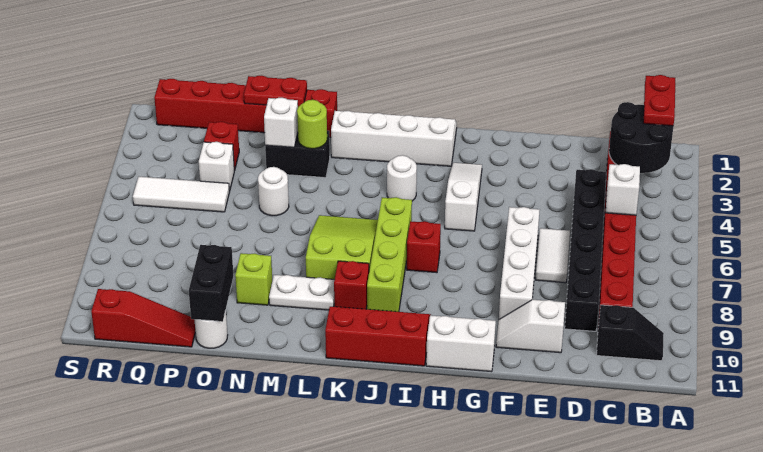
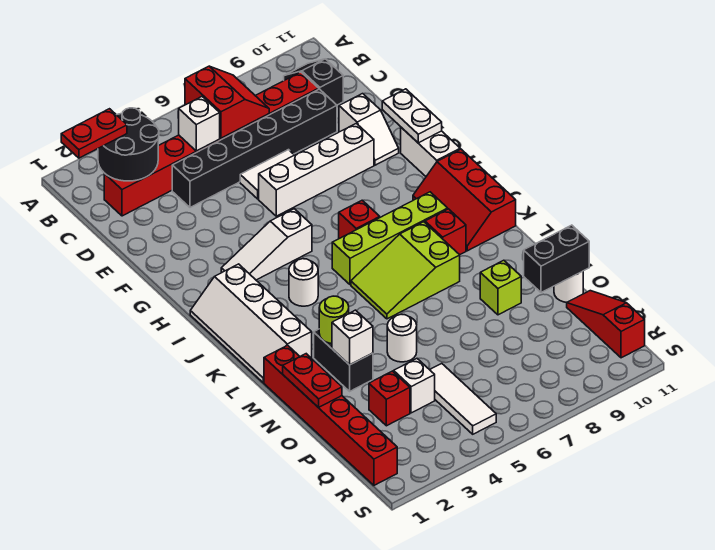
none -> red slope B6:C7 level 2 top 6
white plate L9:M9 level 1 -> white plate F11:G11 level 2

